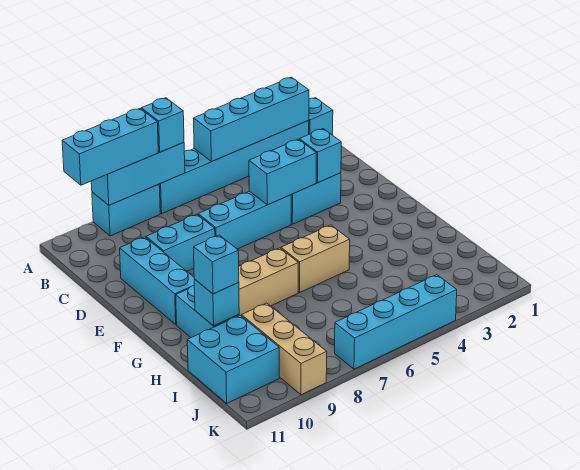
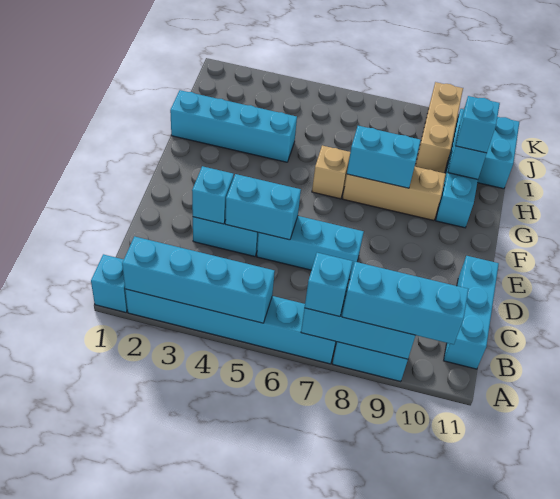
cyan brick D8:D9 level 1 -> cyan brick G7:G8 level 2
cyan brick D10:F10 level 1 -> cyan brick B11:D11 level 1
tan brick G5:G6 level 1 -> tan brick G6 level 1
cyan brick K4:K7 level 1 -> cyan brick H1:H4 level 1

